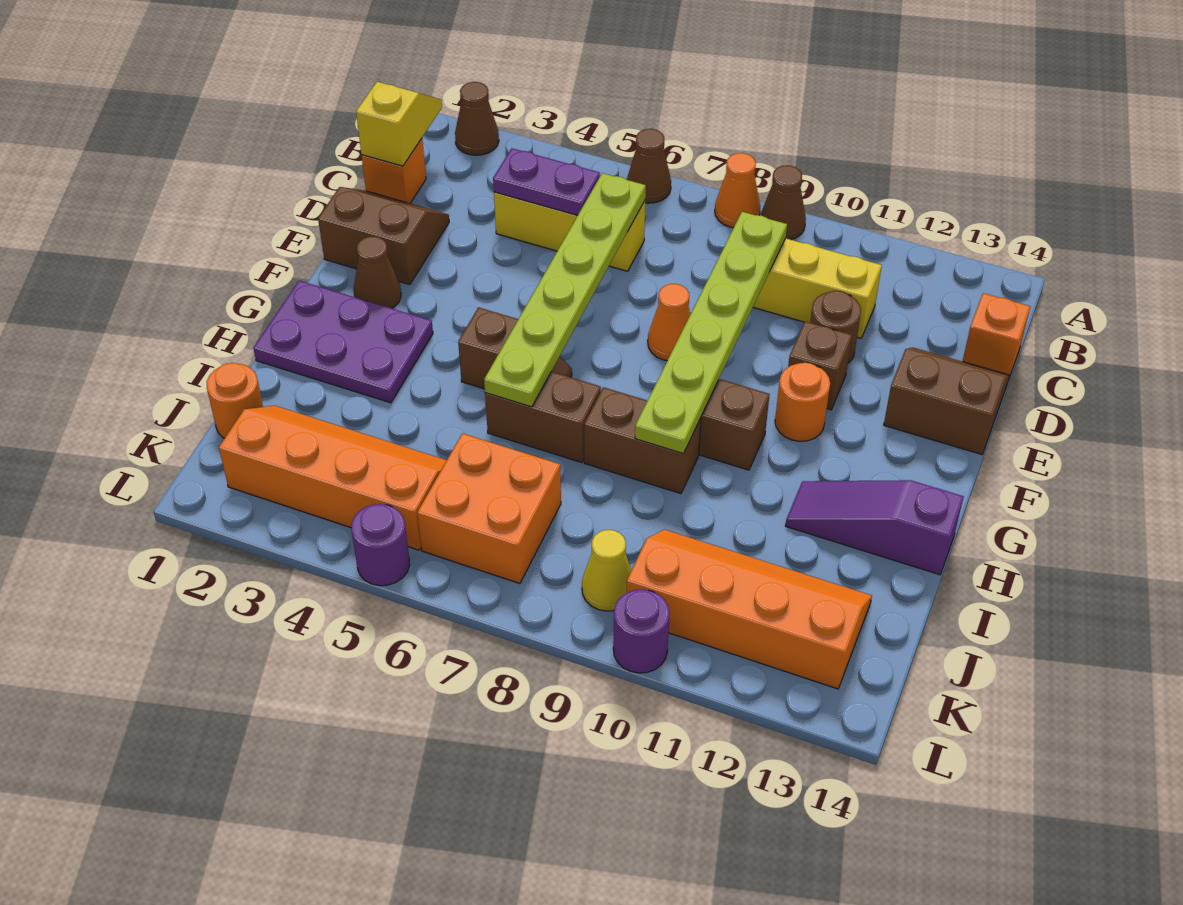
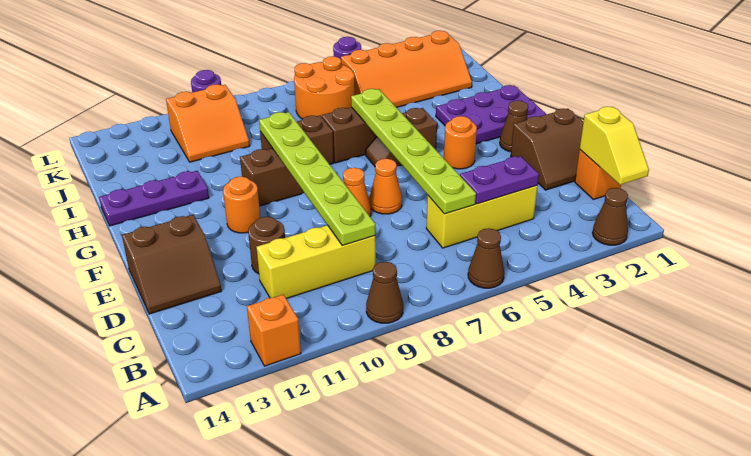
orange cone A8 level 1 -> orange cone E7 level 1
orange brick C14 level 1 -> orange brick A12 level 1
brown brick E11 level 1 -> none
purple slope H12:H14 level 1 top 14 -> purple plate H12:H14 level 1
orange round brick J1 level 1 -> orange round brick F4 level 1
orange brick J6:K7 level 1 -> orange round brick J6:K7 level 1
orange slope J10:K13 level 1 top K -> orange slope J10:K11 level 1 top K
yellow cone K9 level 1 -> none

